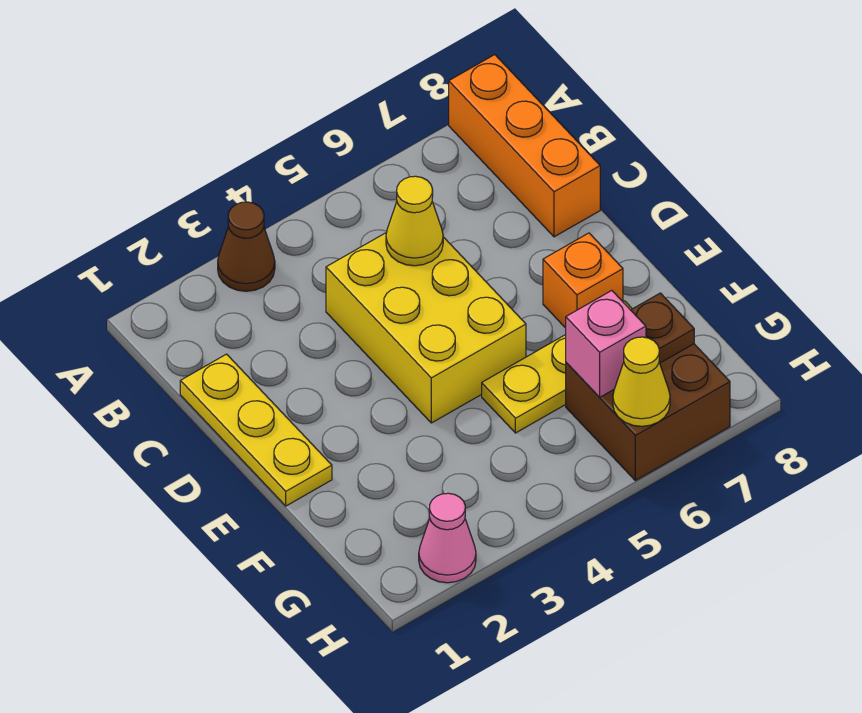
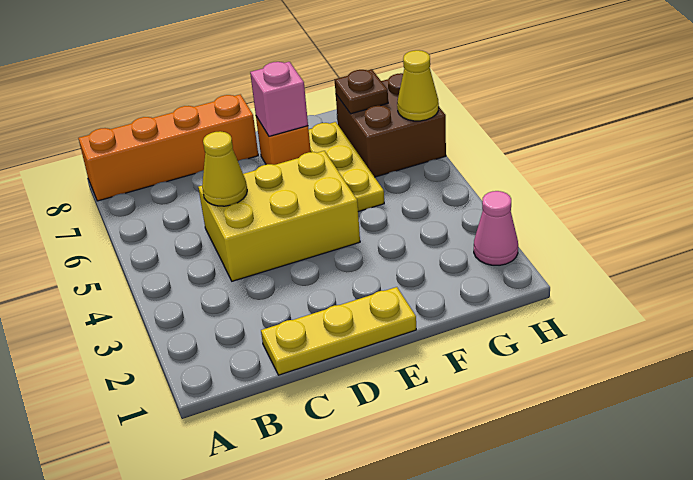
brown cone A3 level 1 -> none
orange brick A8:C8 level 1 -> orange brick A8:D8 level 1
pink brick G6 level 2 -> pink brick E7 level 2

